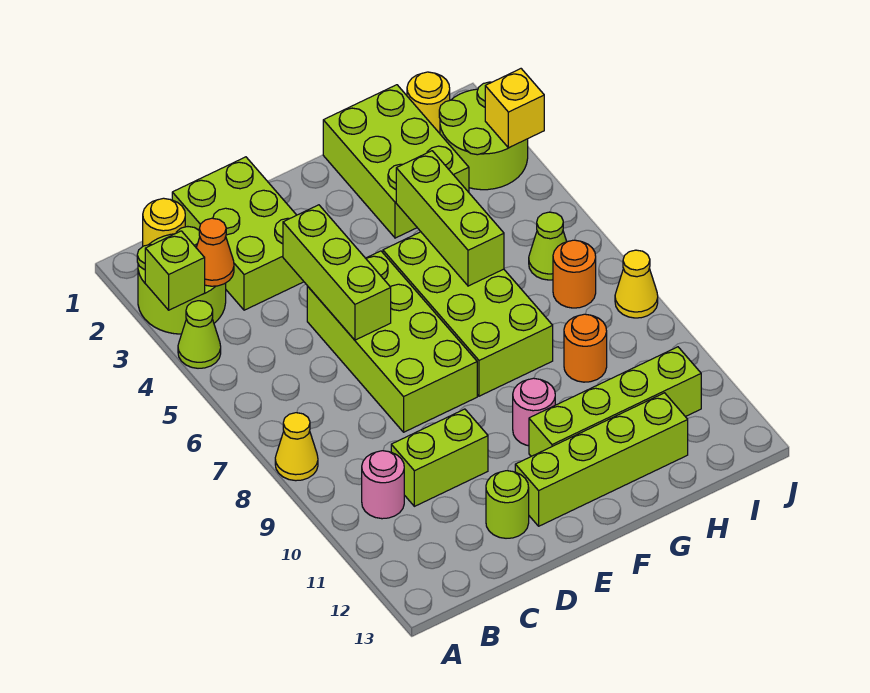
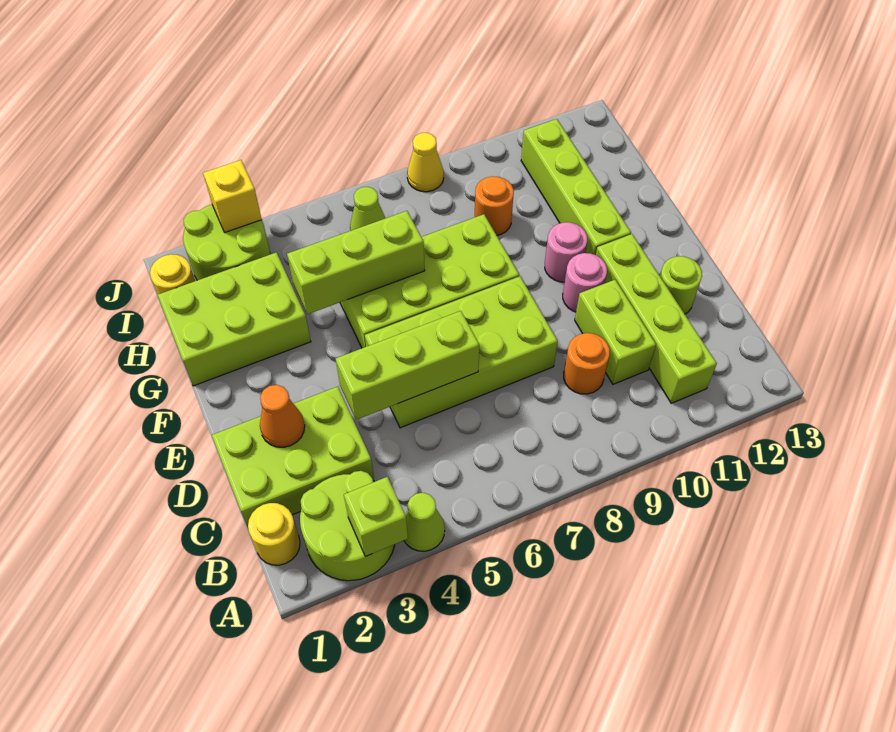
yellow cone A8 level 1 -> none
orange cone B3 level 2 -> orange cone D2 level 2
pink round brick B10 level 1 -> pink round brick E10 level 1
lime brick E12:H12 level 1 -> lime brick B11:E11 level 1
orange round brick I7 level 1 -> orange round brick C9 level 1

